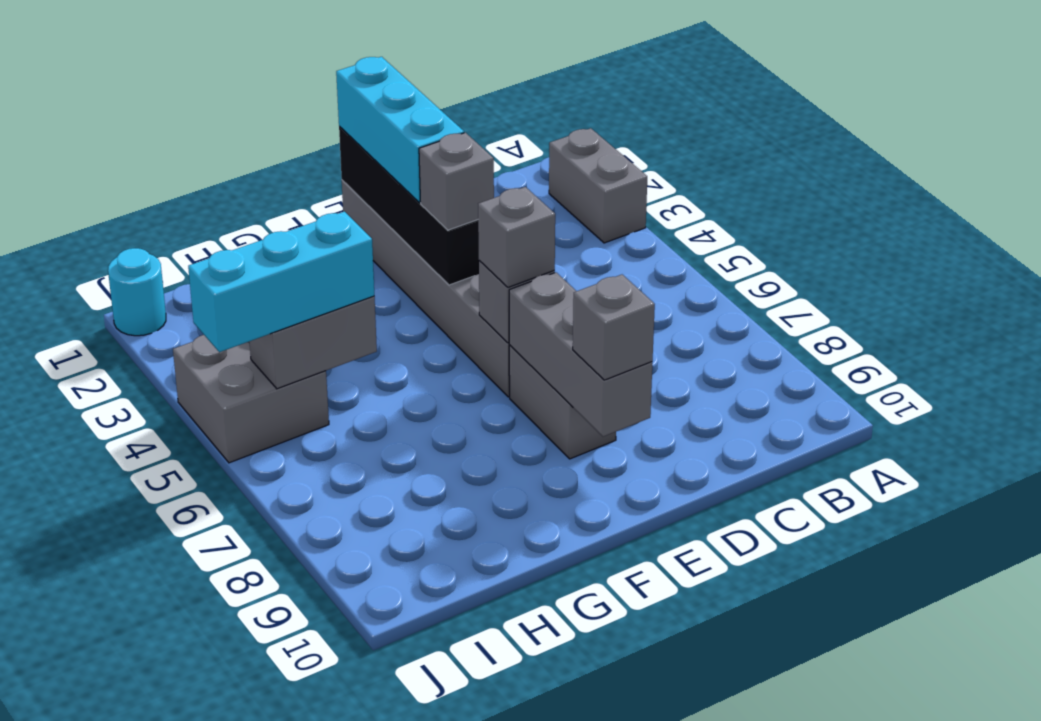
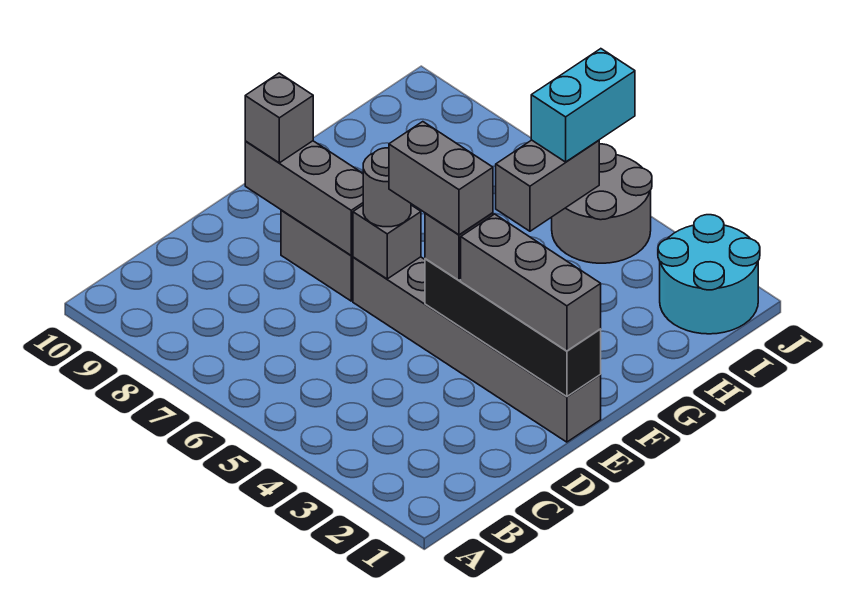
grey brick A2:A3 level 1 -> grey brick E4:E5 level 4
cyan brick E1:E3 level 3 -> grey brick E1:E3 level 3
grey brick E6 level 3 -> grey round brick E6 level 3
cyan brick H5:J5 level 3 -> cyan brick I5:J5 level 3
grey brick I4:J5 level 1 -> grey round brick I4:J5 level 1
cyan round brick J1 level 1 -> cyan round brick I1:J2 level 1

